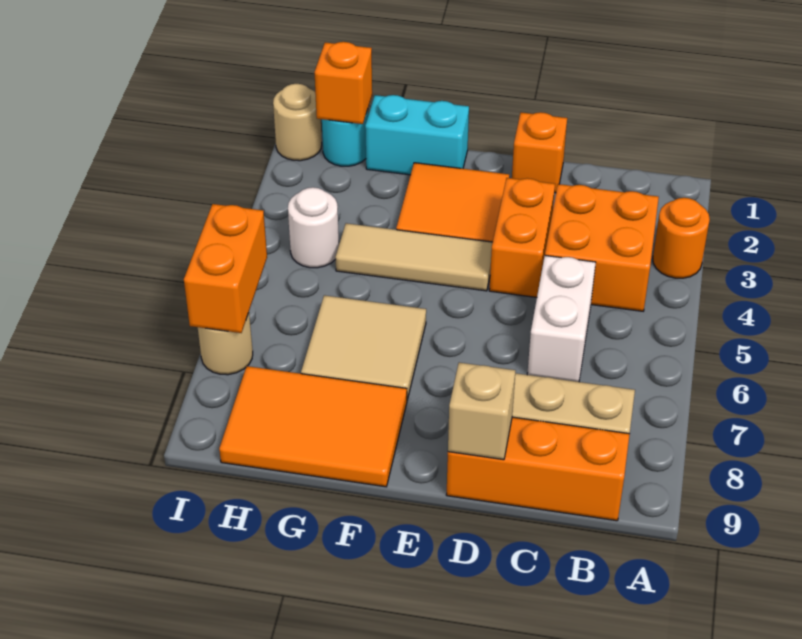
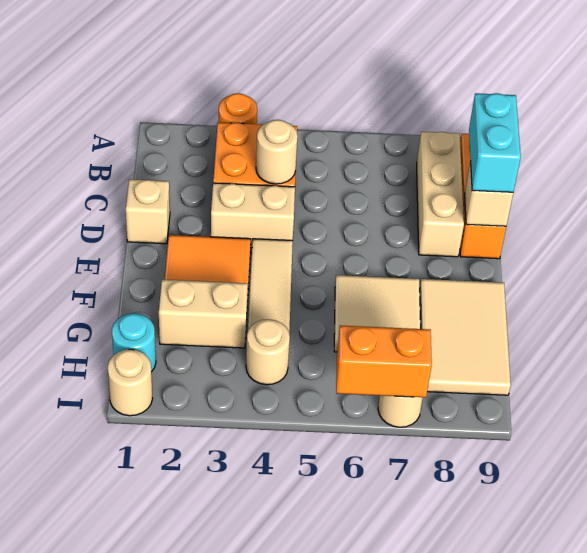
none -> tan round brick C4 level 2
white brick C5:C6 level 1 -> none
orange brick D1 level 1 -> tan brick D1 level 1
orange brick D3:D4 level 1 -> tan brick D3:D4 level 1
cyan brick F1:G1 level 1 -> cyan brick C9:D9 level 3
orange tile F8:H9 level 1 -> tan tile F8:H9 level 1
none -> tan brick G2:G3 level 1
orange brick H1 level 2 -> none
white round brick H4 level 1 -> tan round brick H4 level 1

